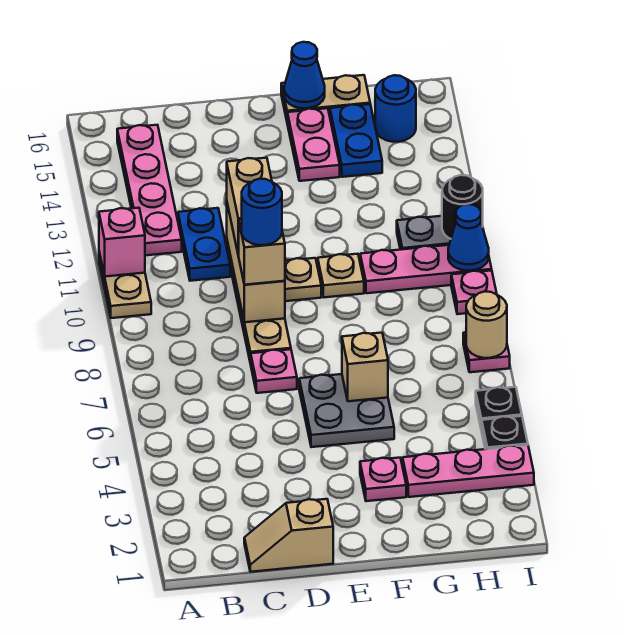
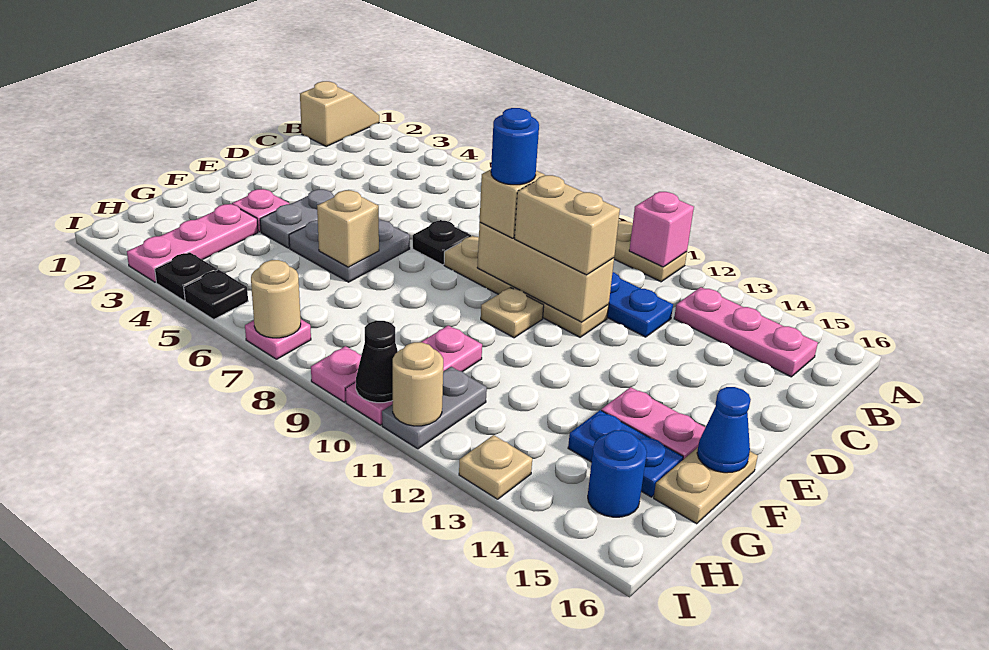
pink plate B12:B15 level 1 -> pink plate B13:B15 level 1
tan slope C1:D1 level 1 top D -> tan slope A1:B1 level 1 top B
pink plate D7 level 1 -> black plate D7 level 1
none -> grey plate E4:F4 level 1
tan plate F10 level 1 -> tan plate I13 level 1
blue cone I10 level 2 -> black cone I10 level 2
black round brick I11 level 2 -> tan round brick I11 level 2

